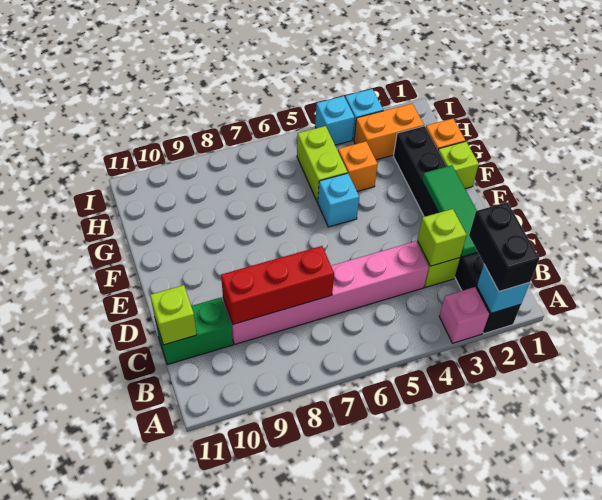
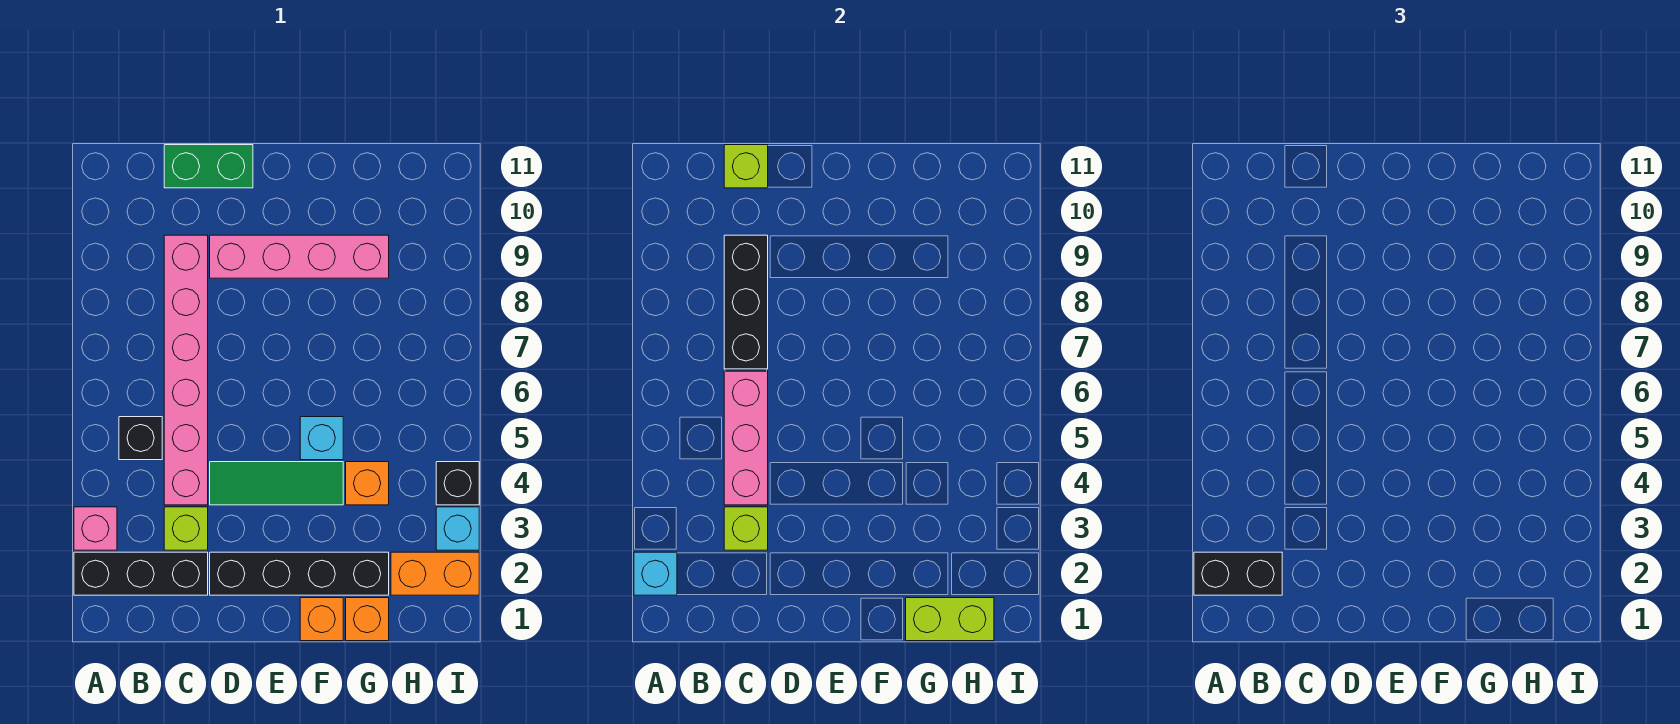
none -> black brick B5 level 1
green tile C2:E2 level 2 -> green tile D4:F4 level 1
none -> pink brick C4:C6 level 2
red brick C7:C9 level 2 -> black brick C7:C9 level 2
green brick C10:C11 level 1 -> green brick C11:D11 level 1
none -> pink brick D9:G9 level 1
lime brick F1 level 1 -> orange brick F1 level 1
lime brick G5:H5 level 1 -> lime brick G1:H1 level 2
orange brick H2:H3 level 1 -> orange brick H2:I2 level 1
cyan brick I4 level 1 -> black brick I4 level 1

